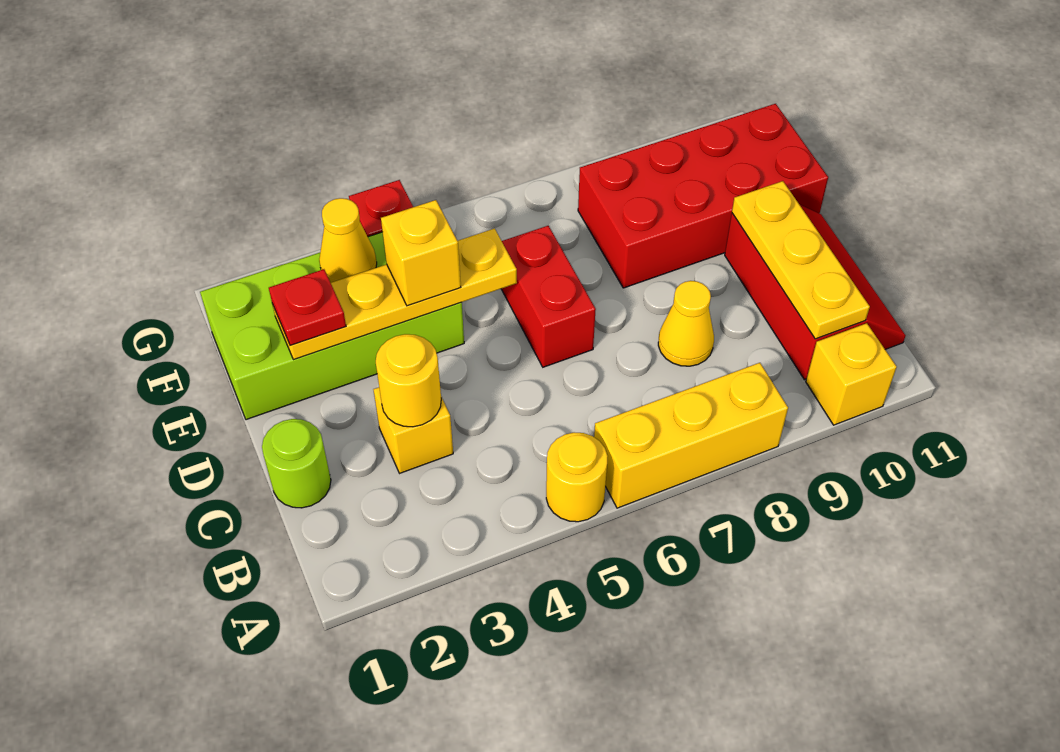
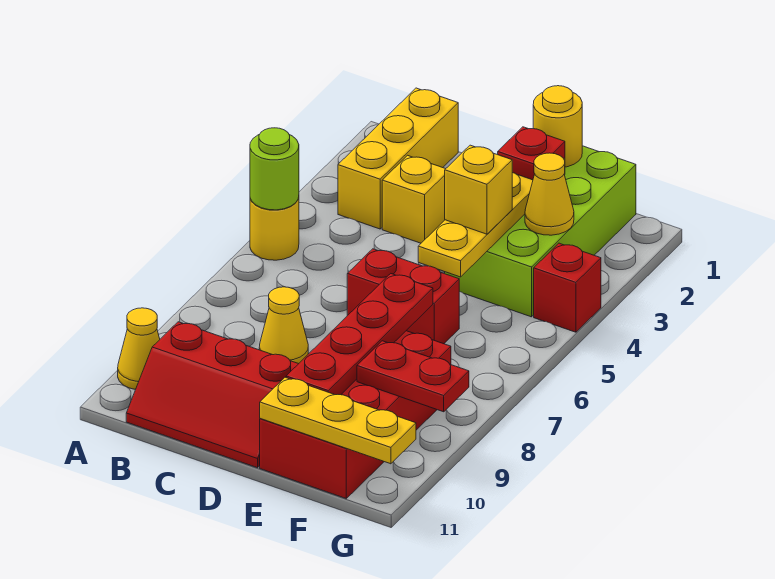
yellow brick A6:A8 level 1 -> yellow brick B1:B3 level 1
yellow brick A10 level 1 -> yellow cone A10 level 1
yellow plate B10:D10 level 2 -> yellow plate E11:G11 level 2
lime round brick C1 level 1 -> lime round brick A5 level 2
yellow round brick C3 level 2 -> yellow round brick E1 level 2
none -> red plate E7:E10 level 2
none -> red plate F9:G9 level 2

